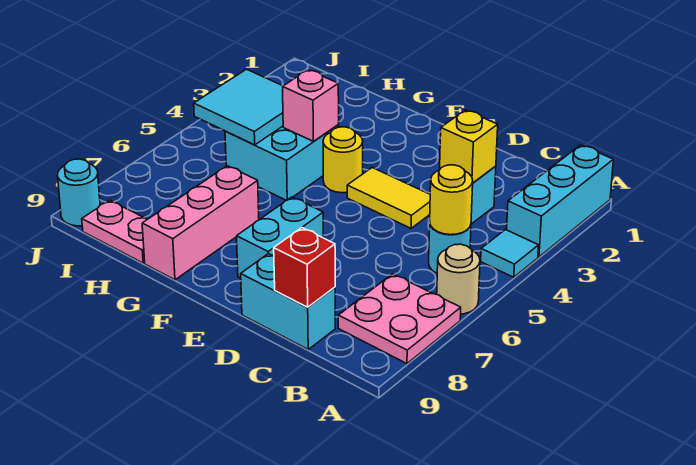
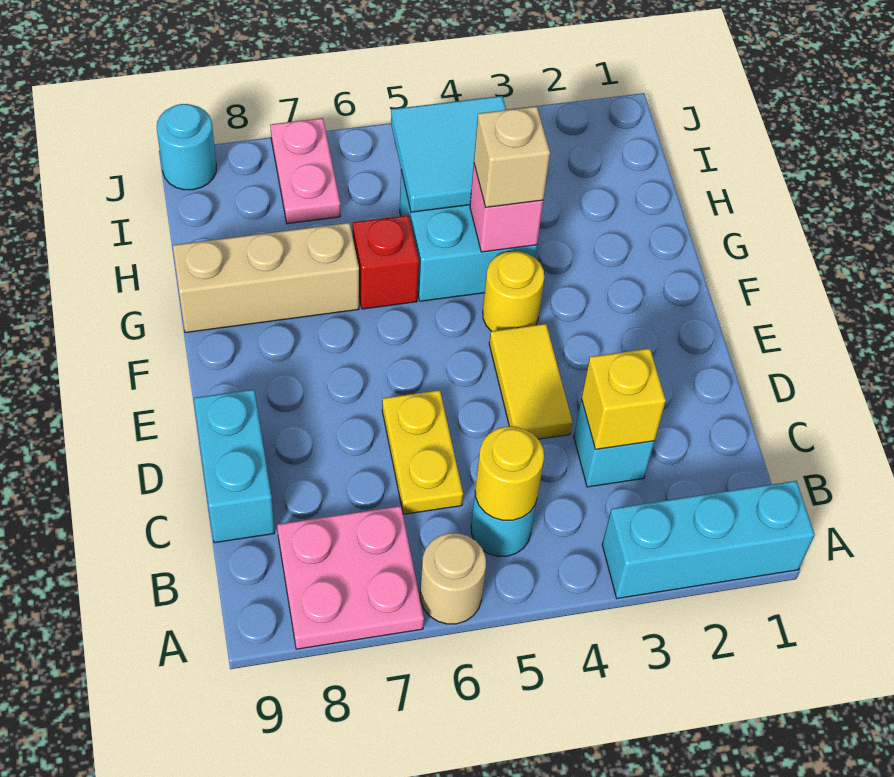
cyan tile A4 level 1 -> none
none -> yellow plate C6:D6 level 1
red brick C9 level 2 -> red brick G6 level 1
cyan brick E7:E8 level 1 -> none
none -> tan brick G4 level 3
pink brick G7:G9 level 1 -> tan brick G7:G9 level 1
pink plate H9:I9 level 1 -> pink plate I7:J7 level 1

